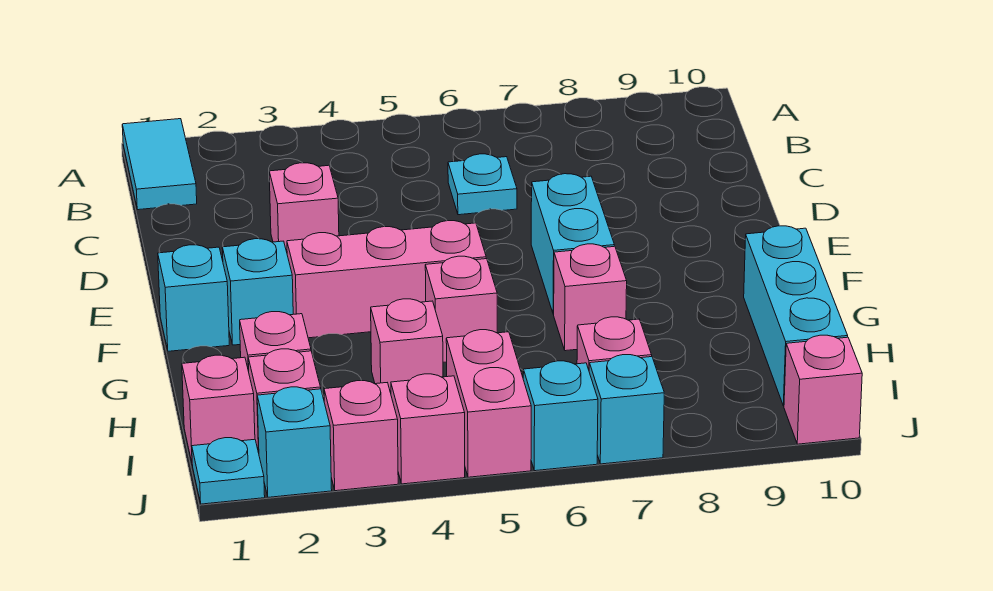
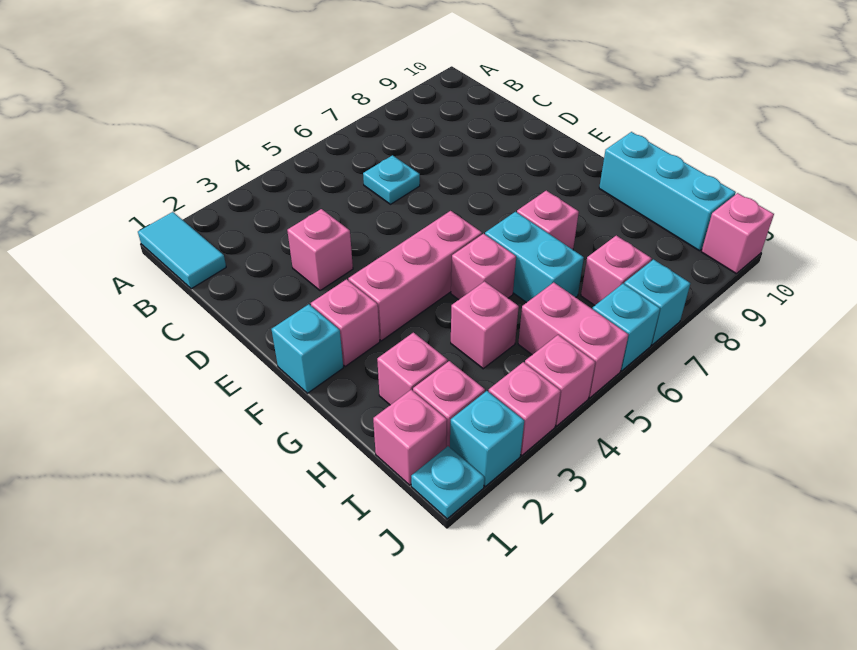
cyan brick E7:F7 level 1 -> cyan brick G6:H6 level 1
cyan brick F2 level 1 -> pink brick F2 level 1

